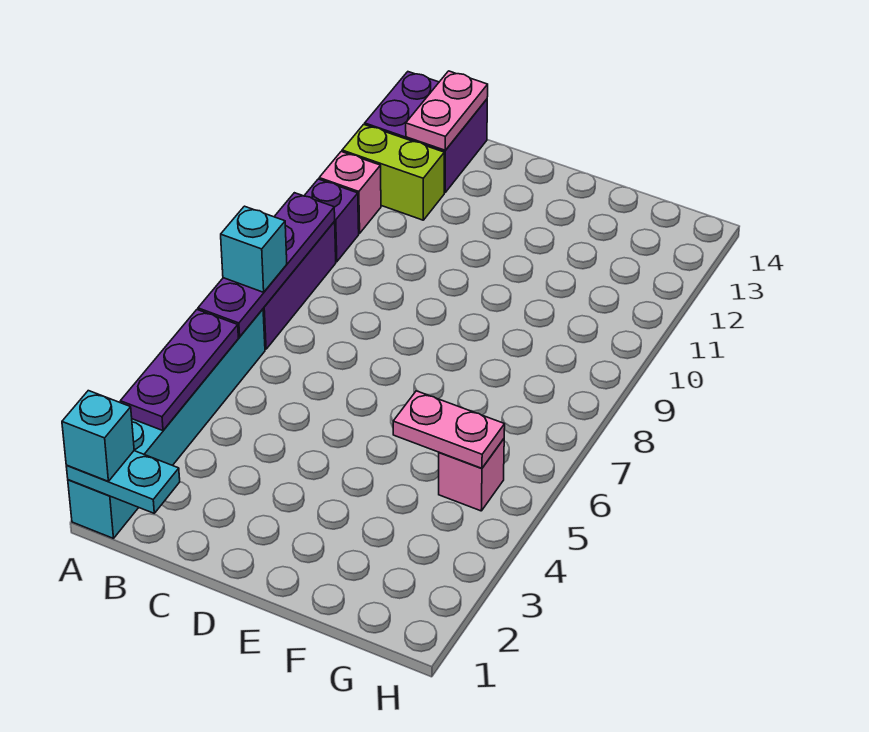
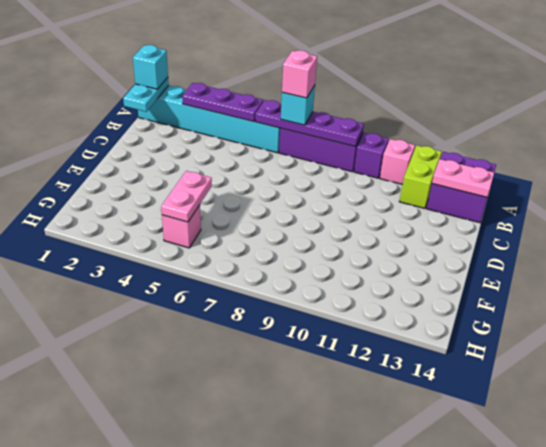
none -> pink brick A7 level 4

